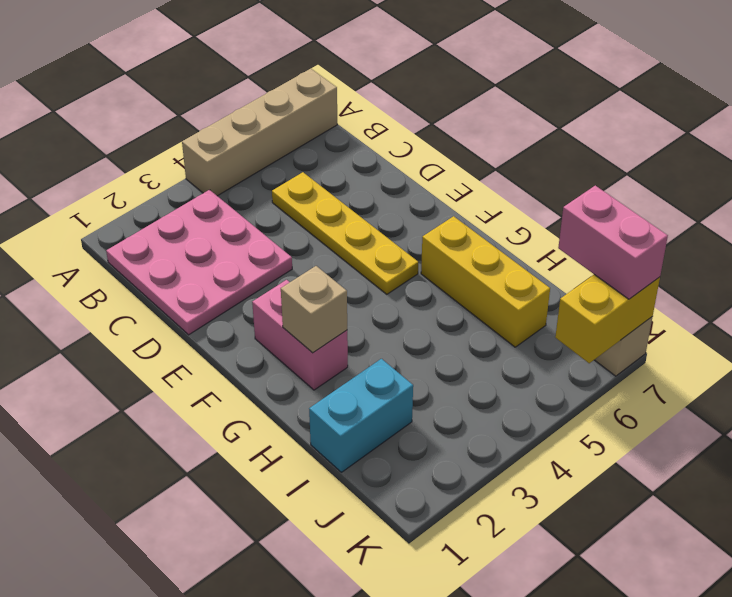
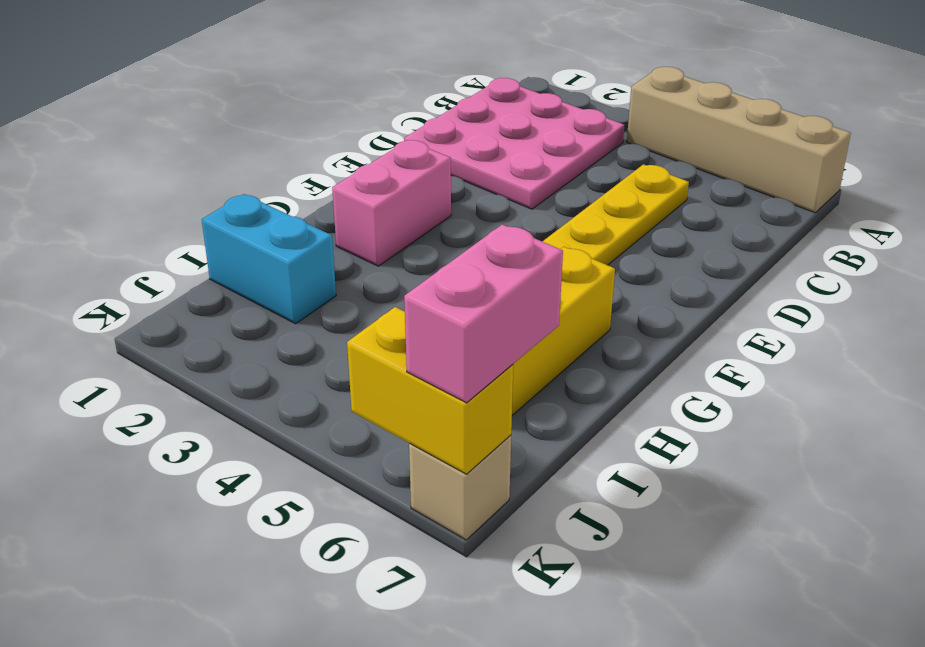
tan brick G2 level 2 -> none

